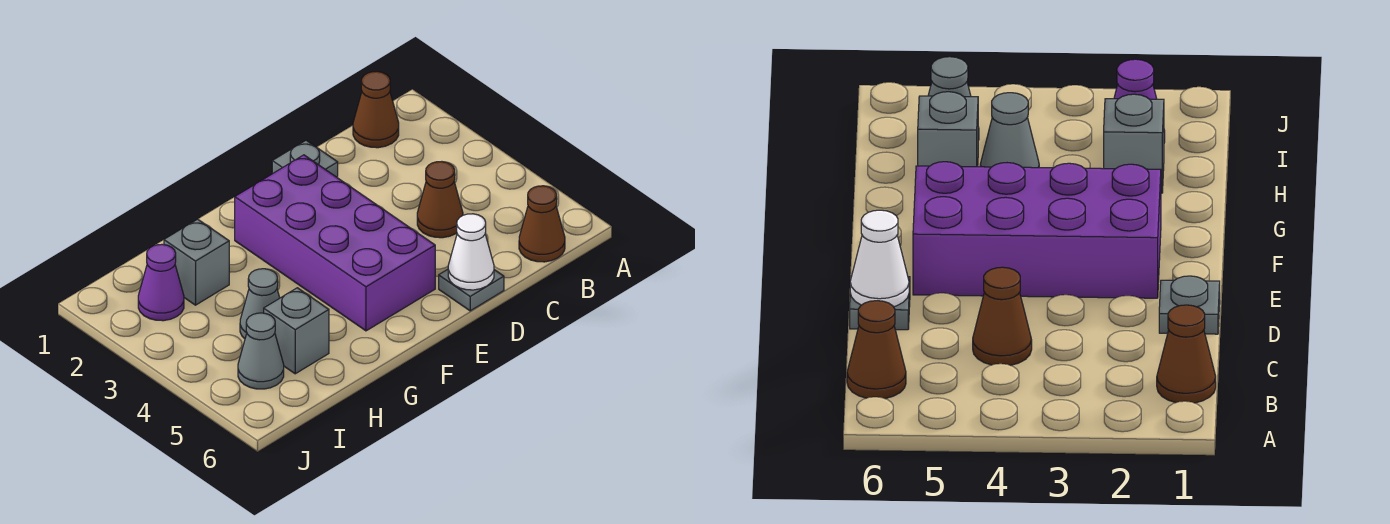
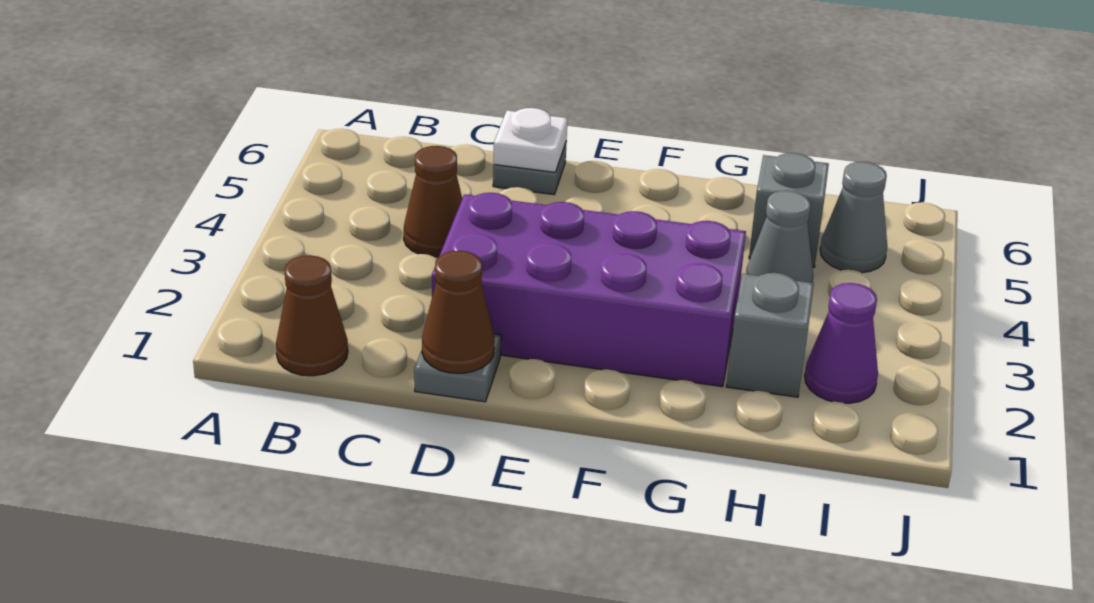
brown cone B6 level 1 -> brown cone D1 level 2
white cone D6 level 2 -> white plate D6 level 2
purple brick E2:F5 level 1 -> purple brick D2:G3 level 1

